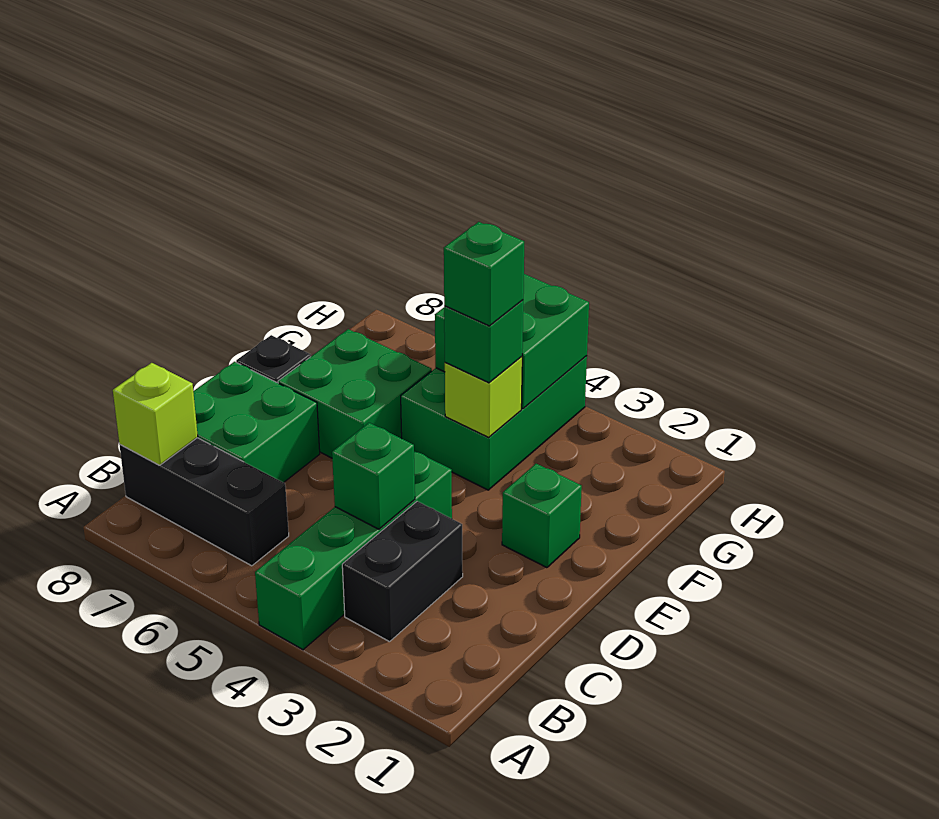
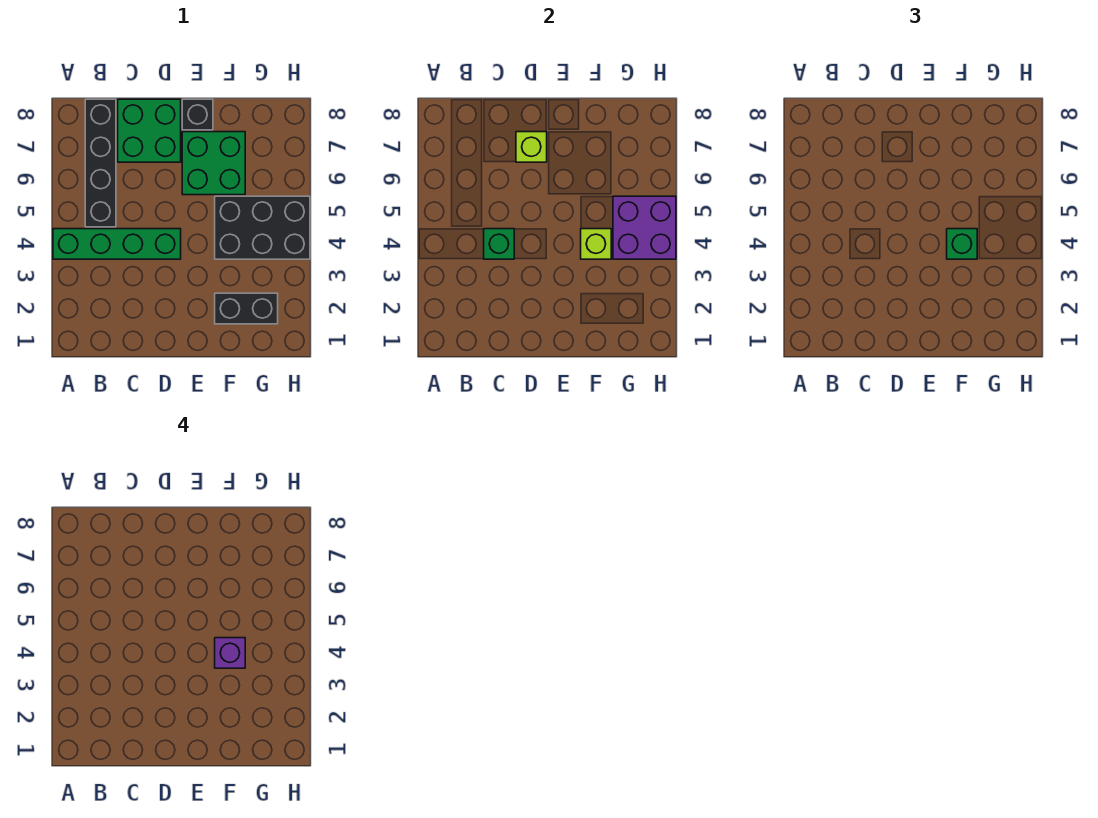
black brick B3:C3 level 1 -> black brick F2:G2 level 1
black brick B6:B8 level 1 -> black brick B5:B8 level 1
lime brick B8 level 2 -> lime brick D7 level 2
green brick E2 level 1 -> none
green brick F4:H5 level 1 -> black brick F4:H5 level 1
green brick F4 level 4 -> purple brick F4 level 4
green brick G4:H5 level 2 -> purple brick G4:H5 level 2

